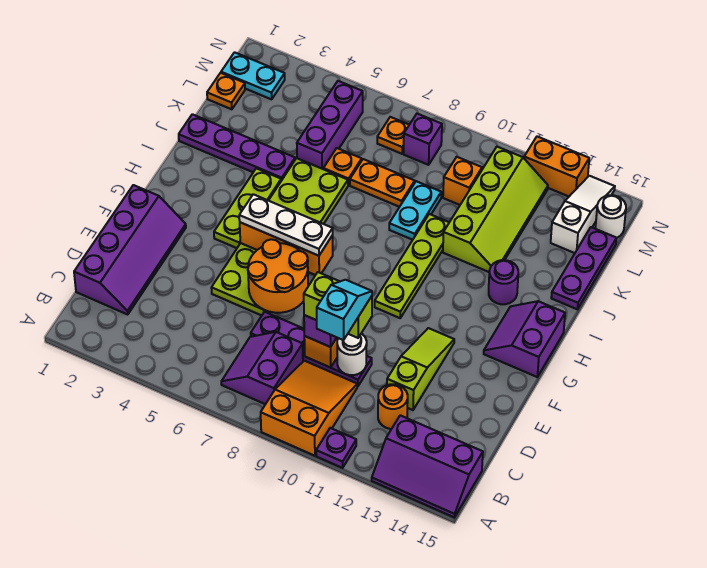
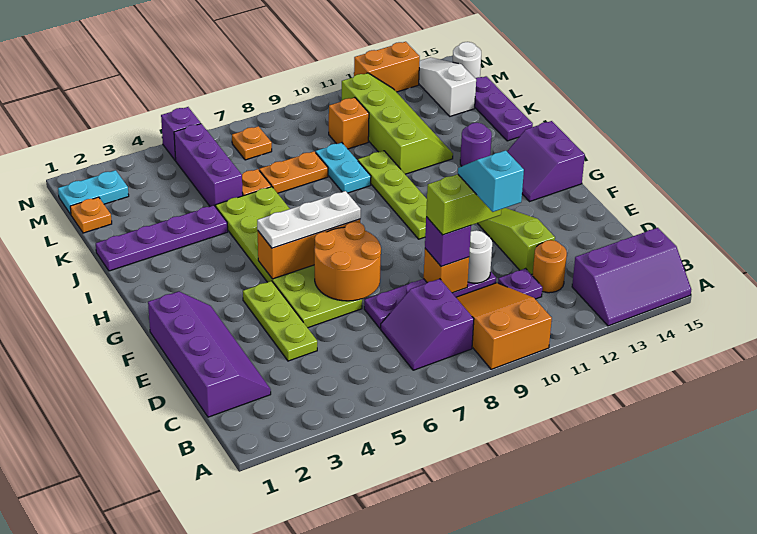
purple plate A11 level 1 -> purple plate C11 level 1
lime plate G4:I4 level 1 -> lime plate D4:F4 level 1
purple brick M8 level 1 -> purple brick N5 level 1

